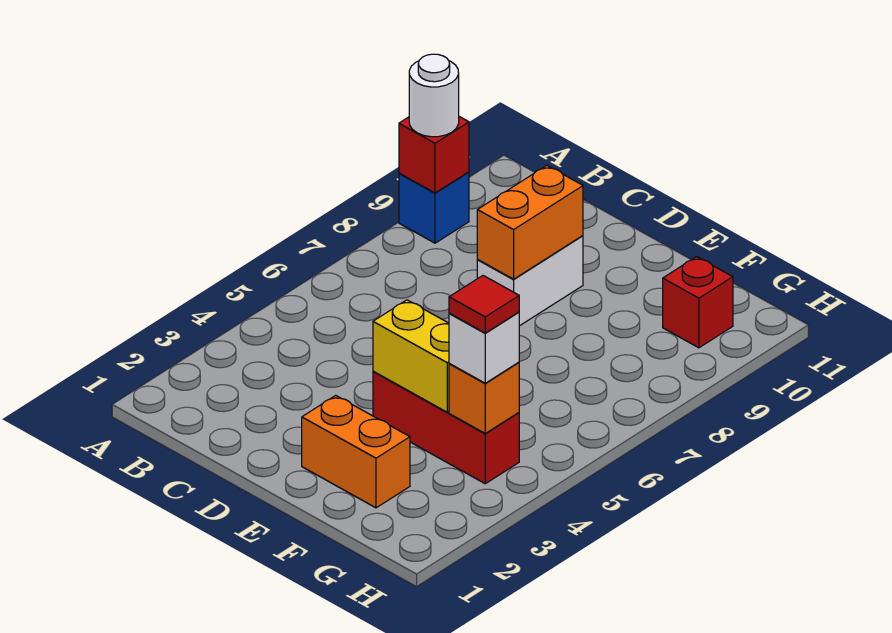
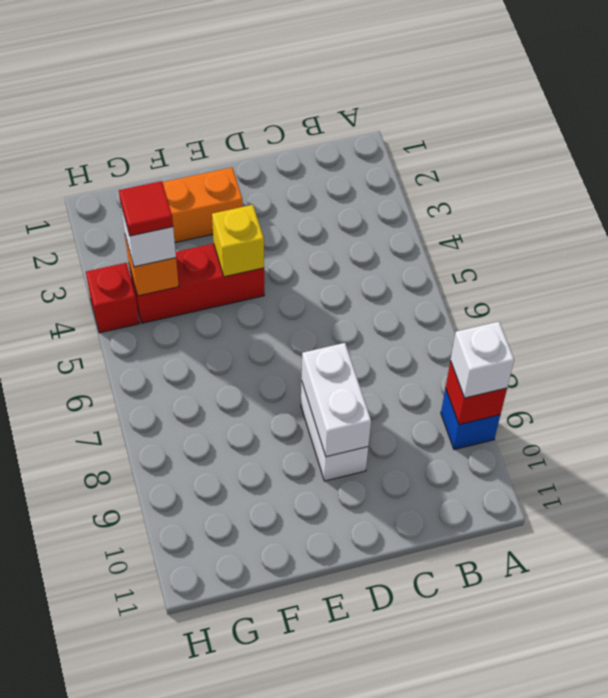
white round brick A9 level 3 -> white brick A9 level 3
orange brick D8:D9 level 2 -> white brick D8:D9 level 2
yellow brick E4:F4 level 2 -> yellow brick E4 level 2
red brick G10 level 1 -> red brick H4 level 1

